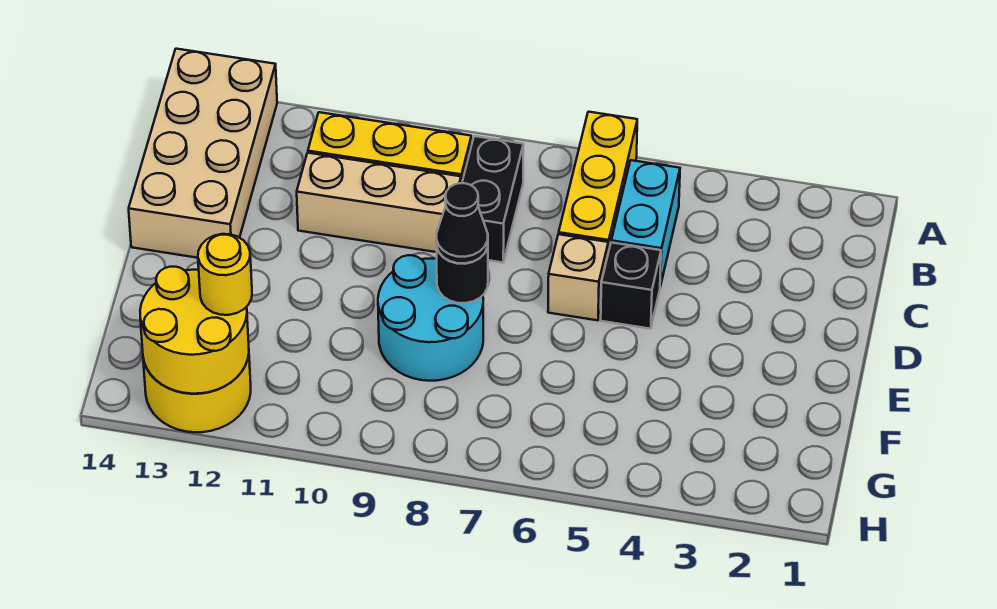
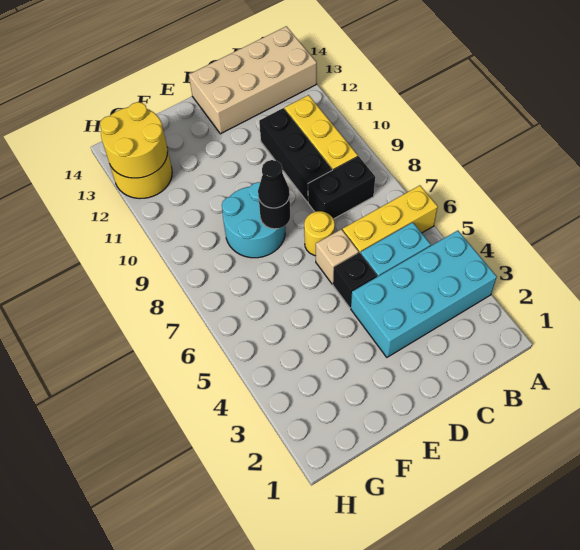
none -> cyan brick A3:D4 level 1
tan brick C9:C11 level 1 -> black brick C9:C11 level 1
yellow round brick G12 level 3 -> yellow round brick D7 level 1

